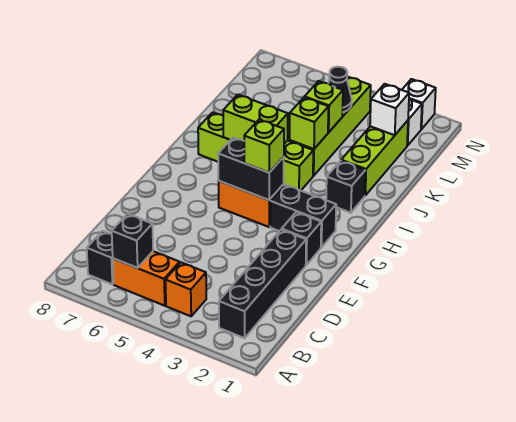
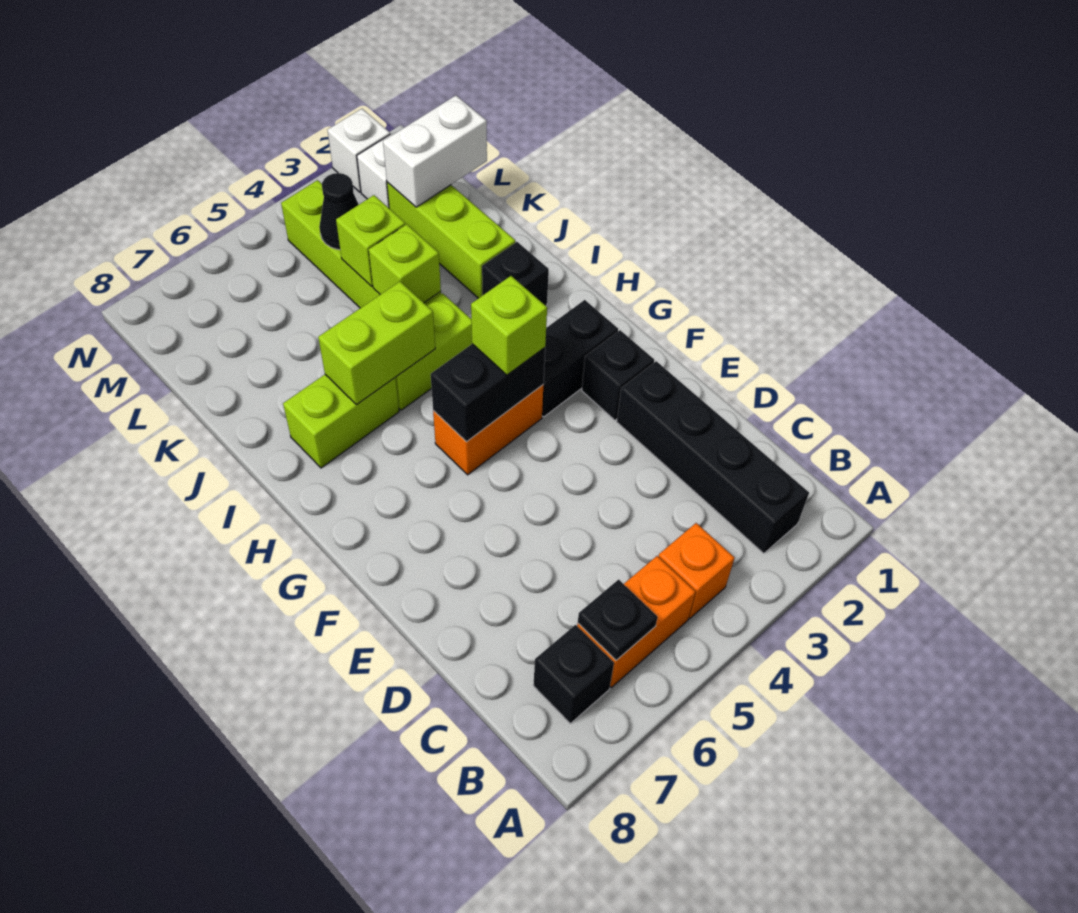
black brick B6 level 2 -> black plate B6 level 2
white brick L2 level 2 -> white brick L1:L2 level 2

